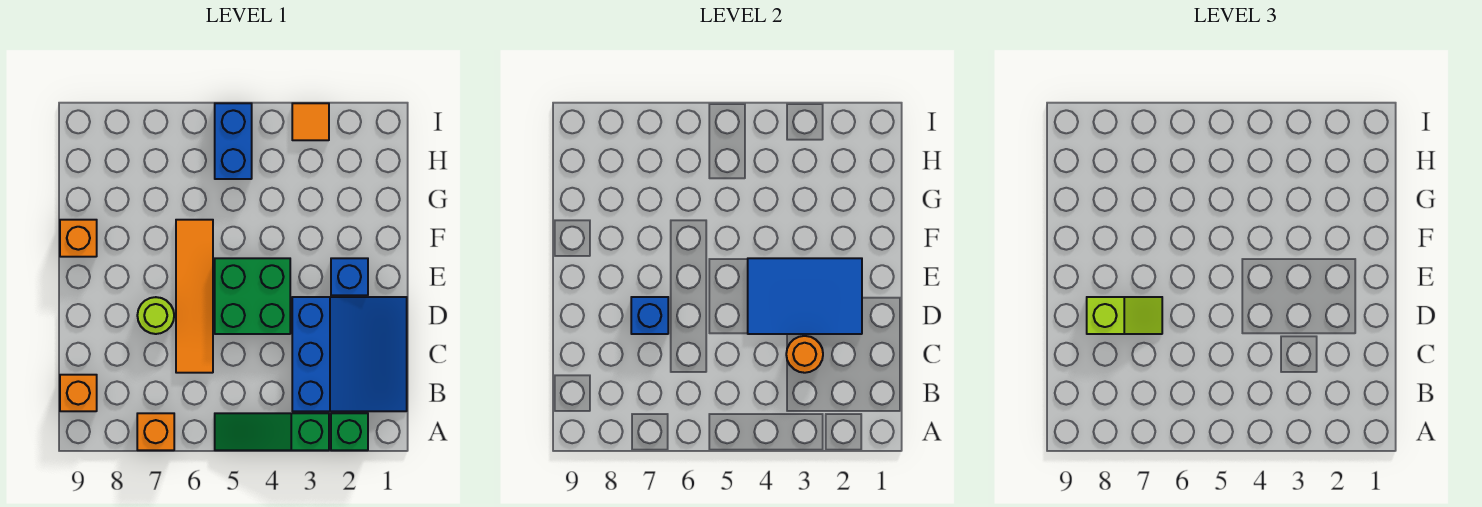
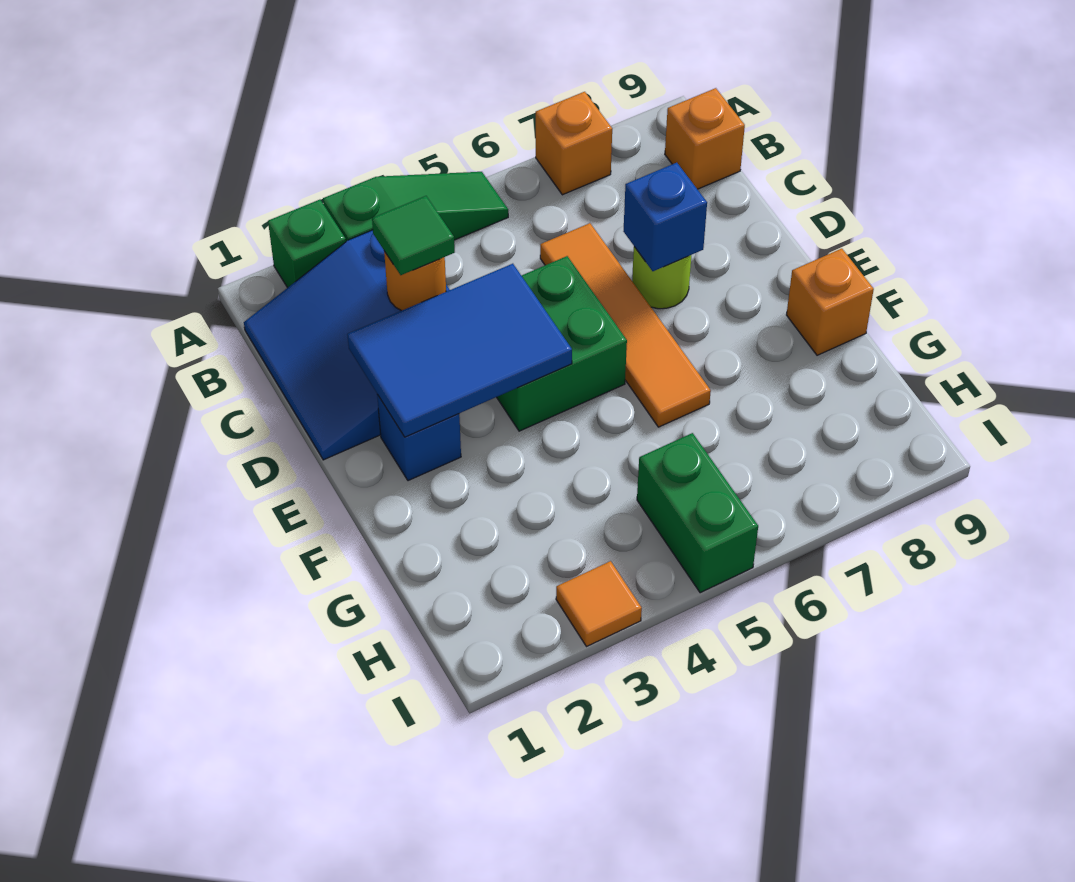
none -> green tile C3 level 3
lime slope D7:D8 level 3 top 8 -> none
blue brick H5:I5 level 1 -> green brick H5:I5 level 1

